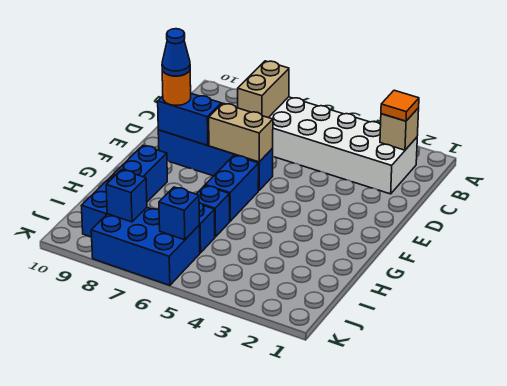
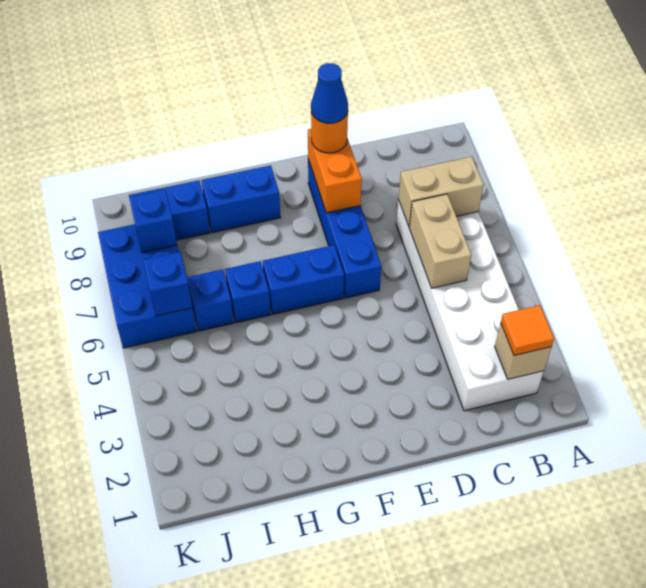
tan brick E6:E7 level 2 -> tan brick C5:C6 level 2
blue brick E8:E9 level 2 -> orange brick E8:E9 level 2

